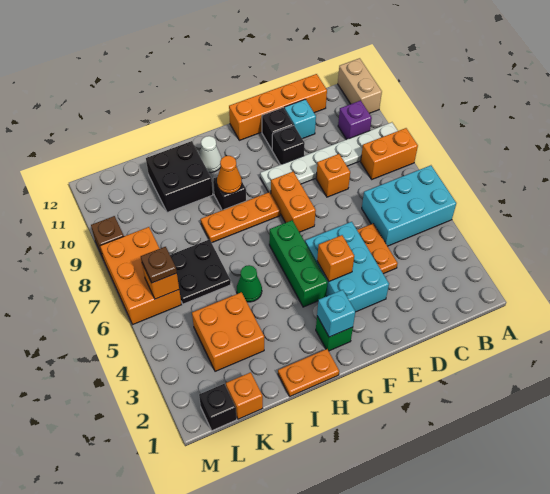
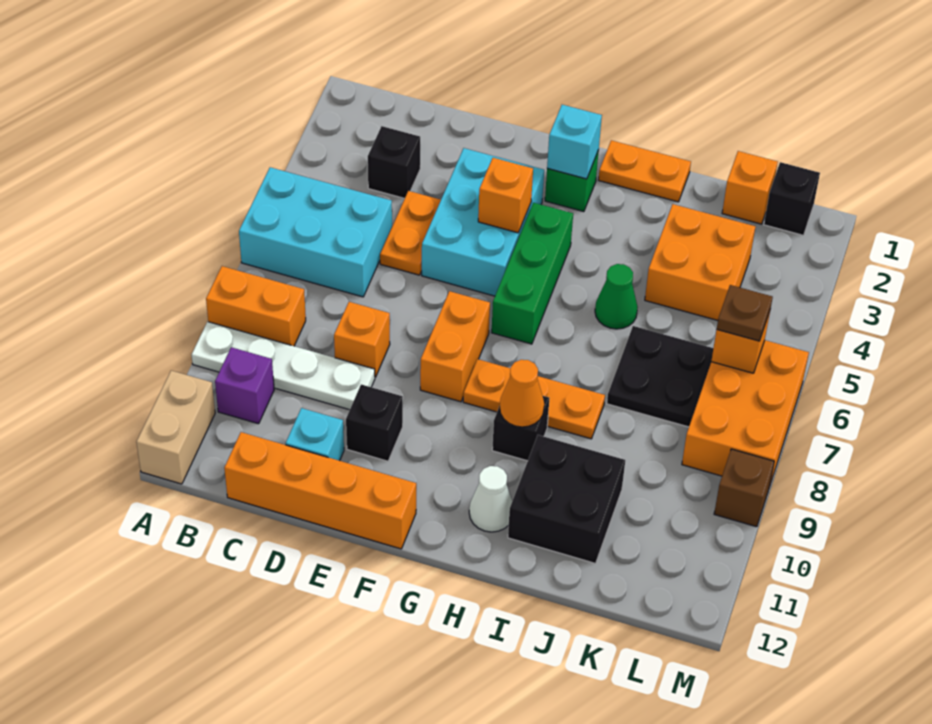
white plate A9:F9 level 1 -> white plate A9:D9 level 1
black brick E11 level 1 -> black brick C3 level 1

